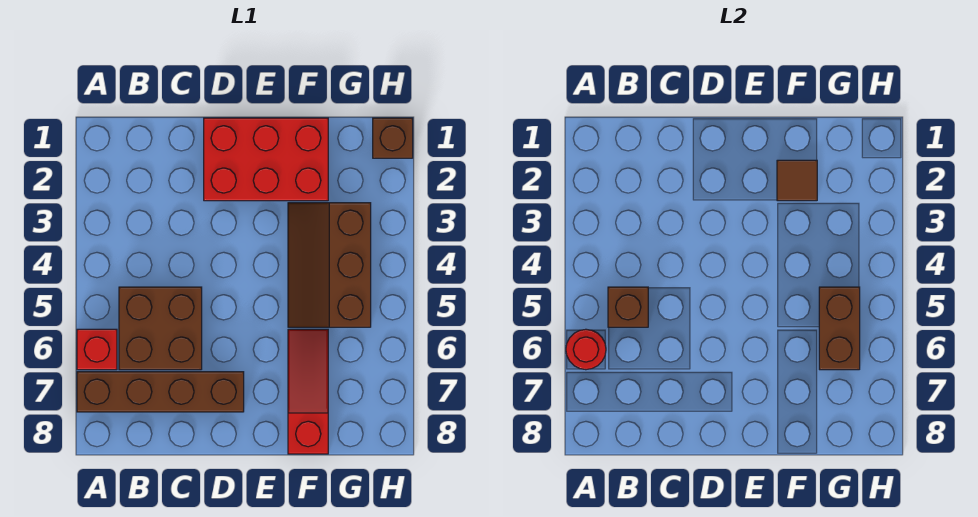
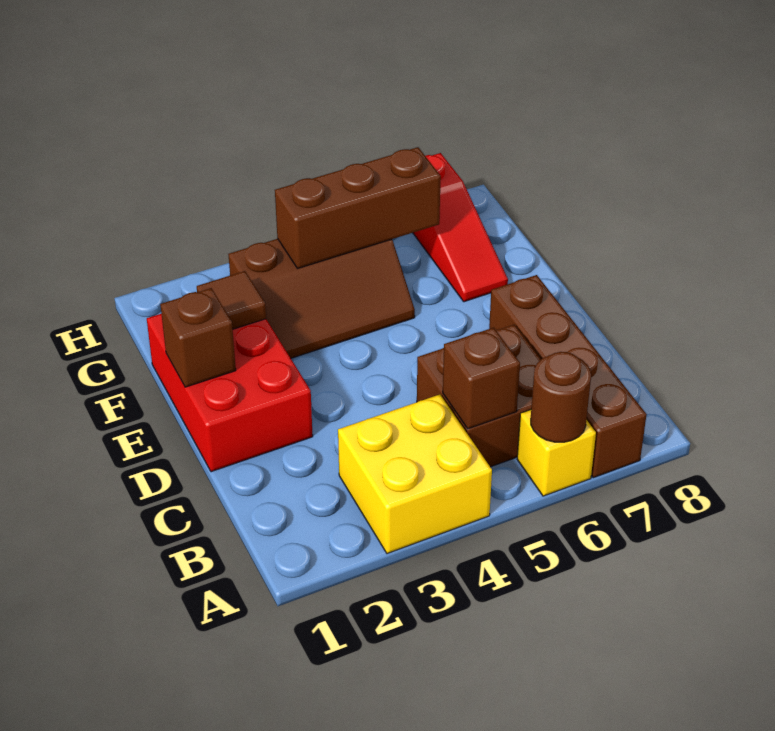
none -> yellow brick A3:B4 level 1
red brick A6 level 1 -> yellow brick A6 level 1
red round brick A6 level 2 -> brown round brick A6 level 2
red slope F6:F8 level 1 top 8 -> red slope F7:H7 level 1 top H
brown brick G5:G6 level 2 -> brown brick G4:G6 level 2
brown brick H1 level 1 -> brown brick E1 level 2

